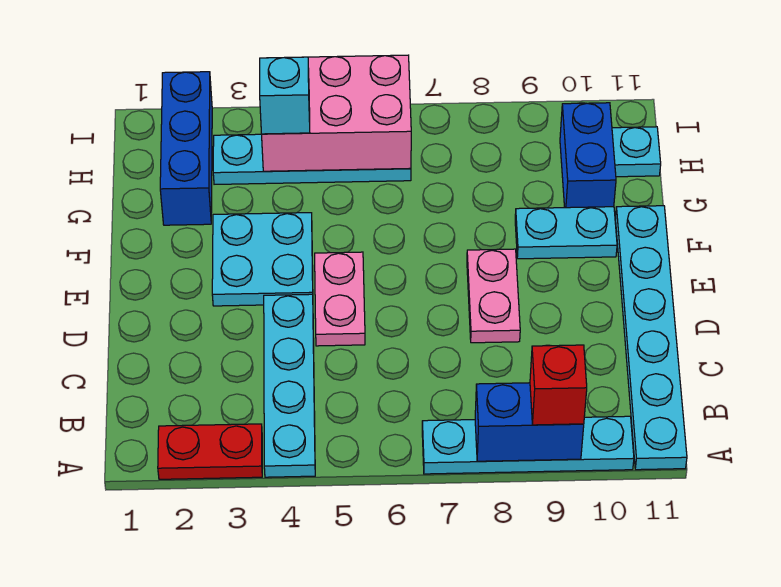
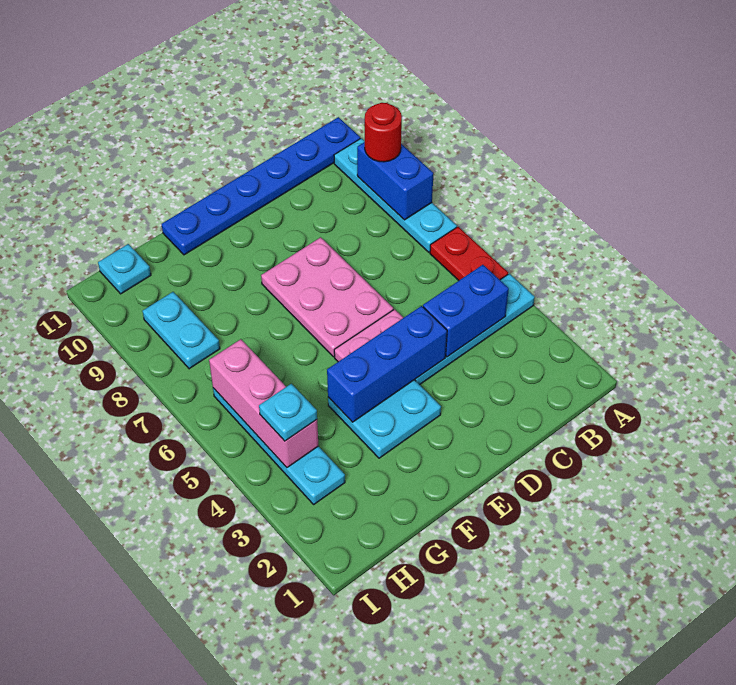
red plate A2:A3 level 1 -> red plate A5:A6 level 1
red brick A9 level 3 -> red round brick A9 level 3
cyan plate A11:F11 level 1 -> blue plate A11:F11 level 1
pink plate D8:E8 level 1 -> pink plate D6:E8 level 1
cyan plate F9:F10 level 1 -> cyan plate H8:H9 level 1
blue brick G2:I2 level 1 -> blue brick D4:F4 level 2
blue brick G10:H10 level 1 -> blue brick B4:C4 level 2
pink brick H4:I6 level 2 -> pink brick H4:H6 level 2
cyan brick H4 level 3 -> cyan plate H4 level 3

